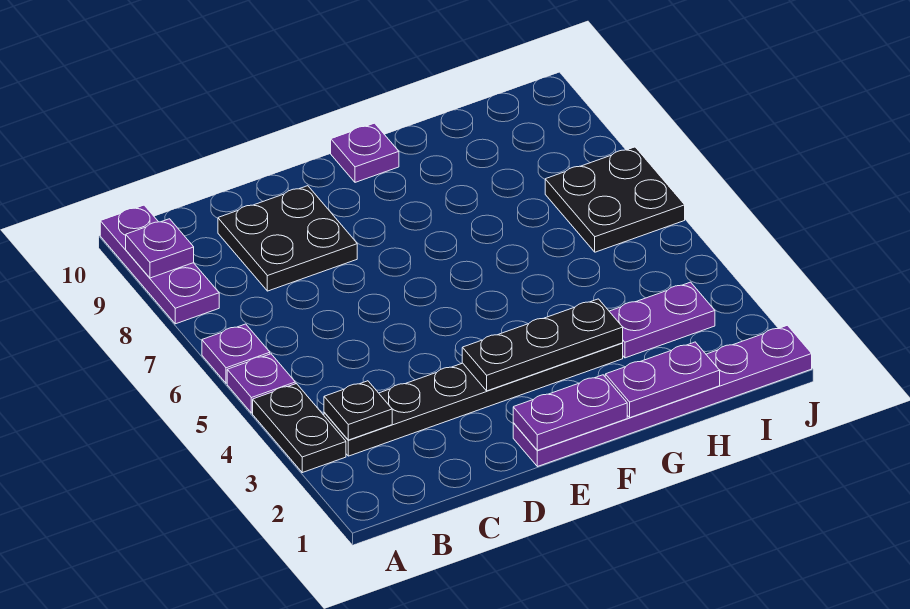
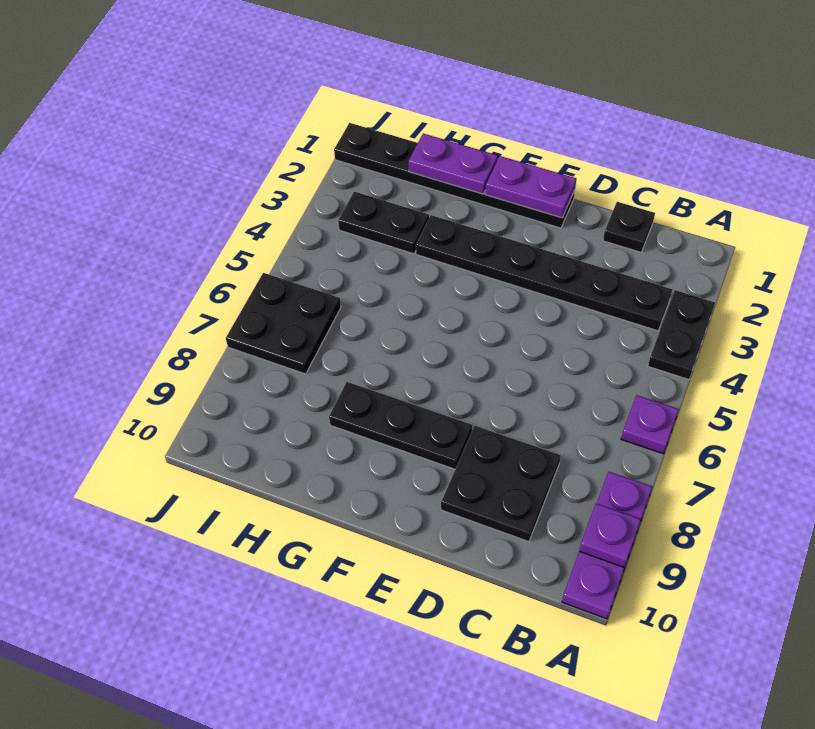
purple plate A5 level 1 -> none
black plate B3 level 2 -> black plate C1 level 1
purple plate E1:J1 level 1 -> black plate E1:J1 level 1
black plate E3:G3 level 2 -> black plate E8:G8 level 1
purple plate F10 level 1 -> none
purple plate H3:I3 level 1 -> black plate H3:I3 level 1

